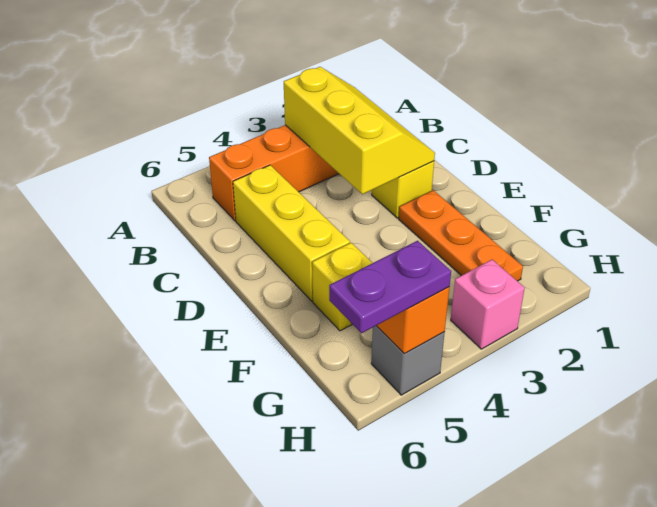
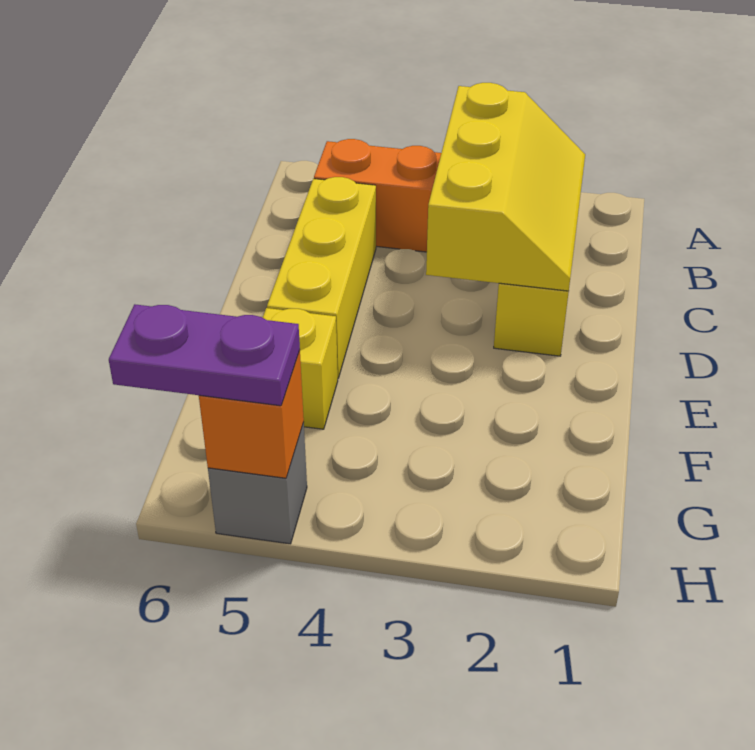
orange plate E2:G2 level 1 -> none
pink brick H3 level 1 -> none

